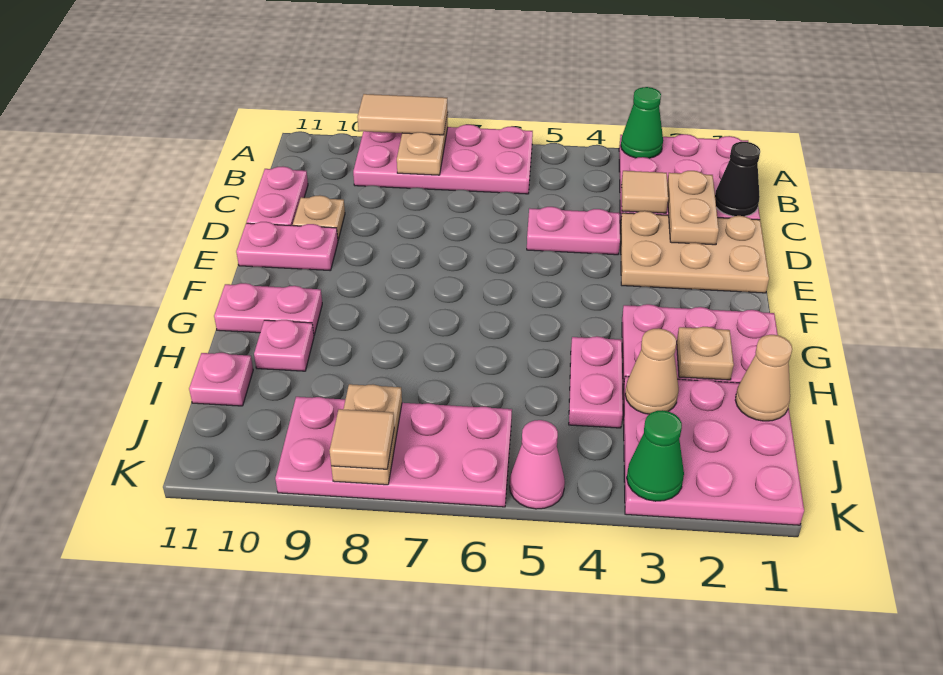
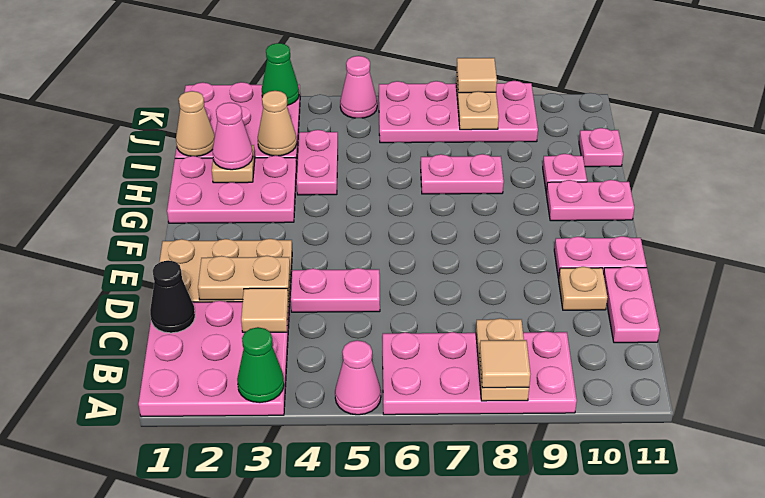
none -> pink cone A5 level 1
tan tile A8:A9 level 3 -> tan tile A8 level 3
tan plate C2:D2 level 2 -> tan plate D2:D3 level 2
none -> pink cone H2 level 3
none -> pink plate H7:H8 level 1

